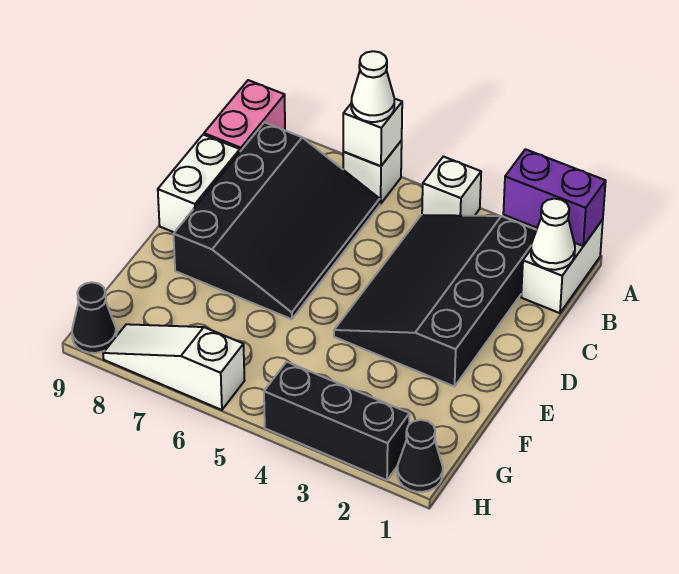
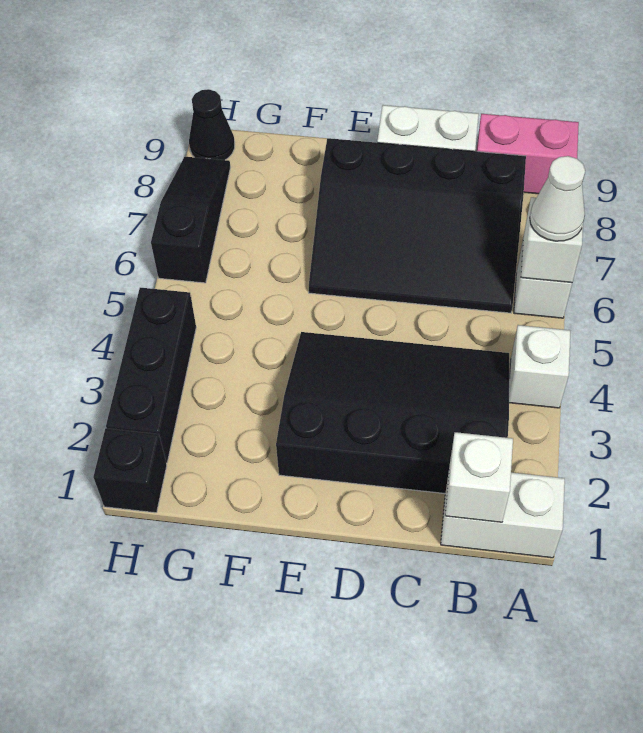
purple brick A1:A2 level 2 -> none
white cone B1 level 2 -> white brick B1 level 2
black cone H1 level 1 -> black brick H1 level 1
white slope H6:H8 level 1 top 6 -> black slope H6:H8 level 1 top 6

